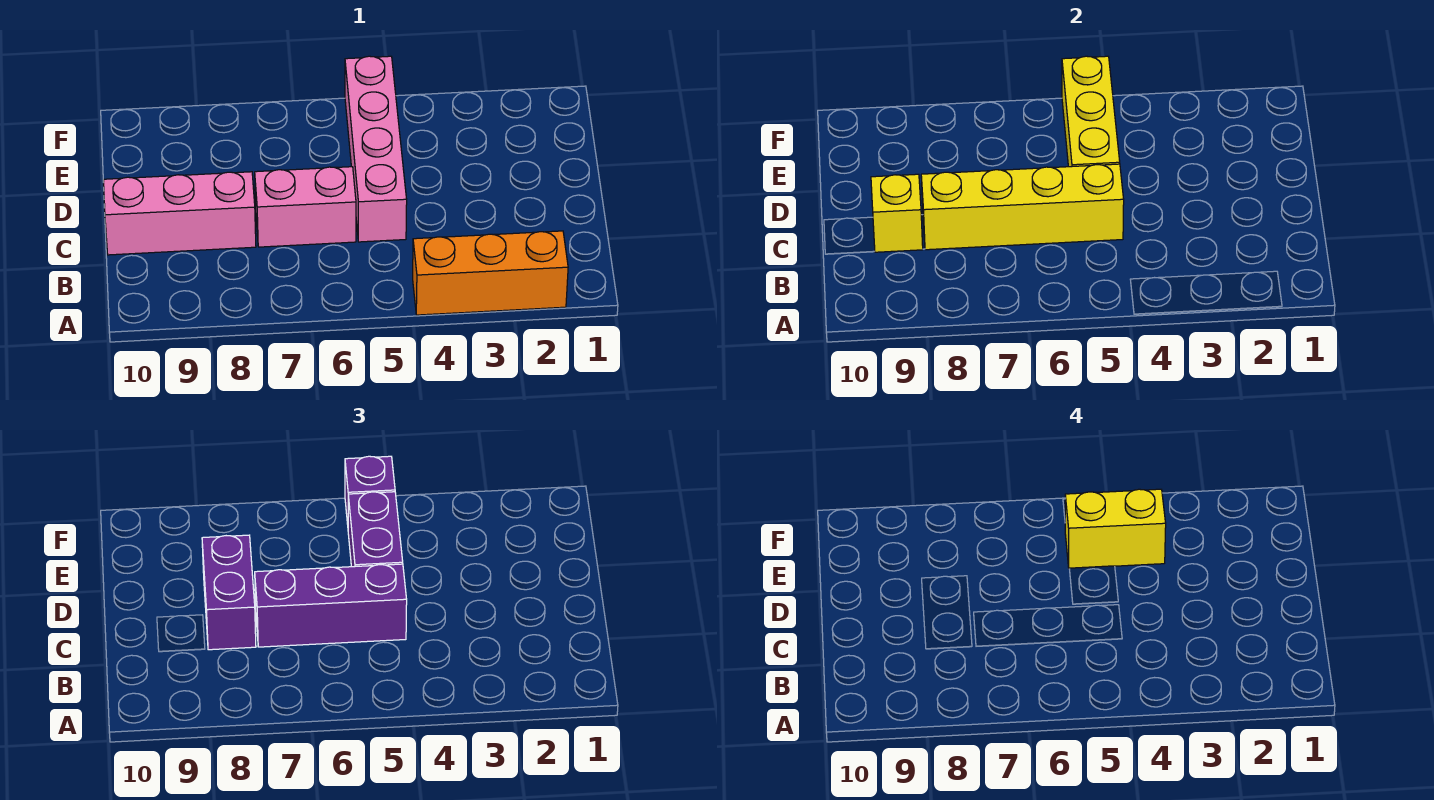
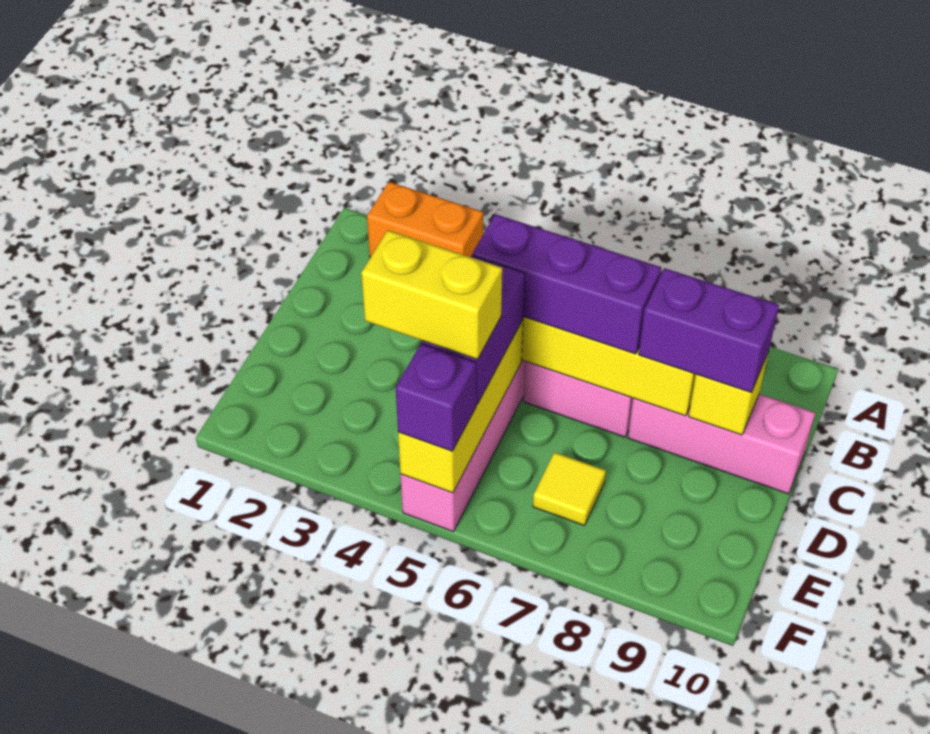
orange brick A2:A4 level 1 -> orange brick A2:A3 level 1
purple brick C8:D8 level 3 -> purple brick C8:C9 level 3
none -> yellow tile E7 level 1

